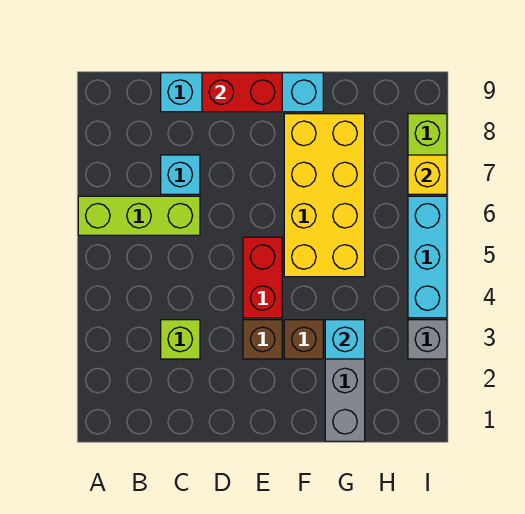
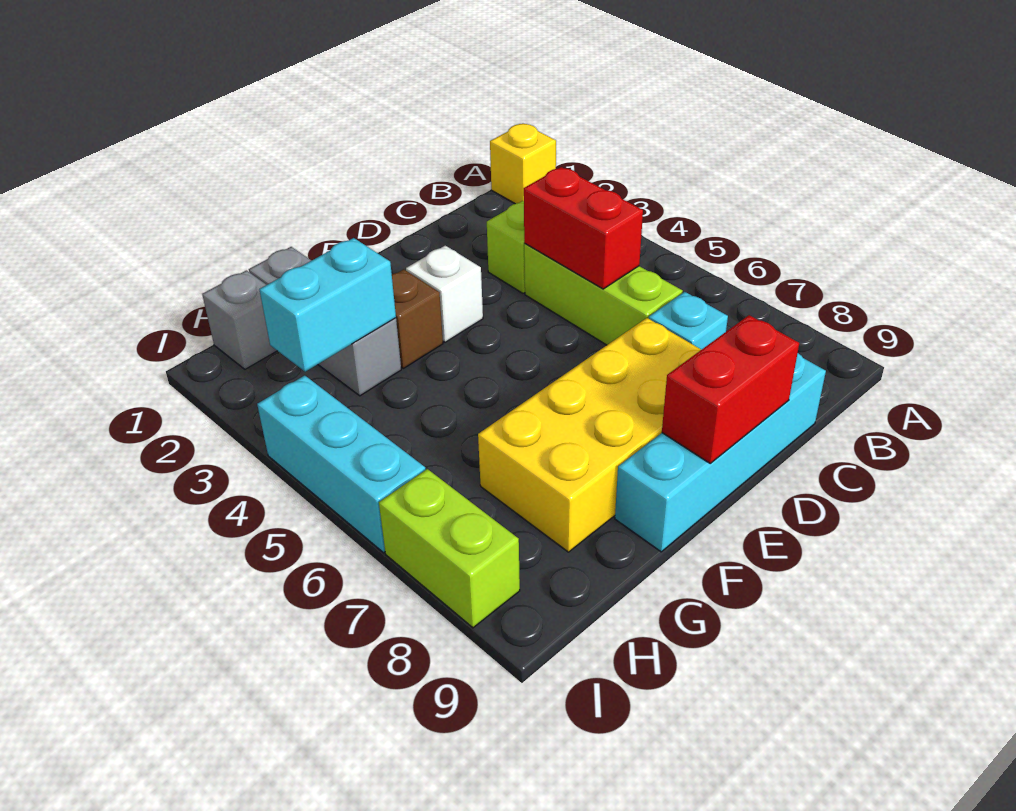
lime brick A6:C6 level 1 -> lime brick C4:C6 level 1
brown brick E3 level 1 -> white brick E3 level 1
red brick E4:E5 level 1 -> red brick C4:C5 level 2
yellow brick F5:G8 level 1 -> yellow brick D7:G8 level 1
cyan brick G3 level 2 -> cyan brick G3:H3 level 2
grey brick I3 level 1 -> grey brick H1 level 1
yellow brick I7 level 2 -> yellow brick A1 level 1

